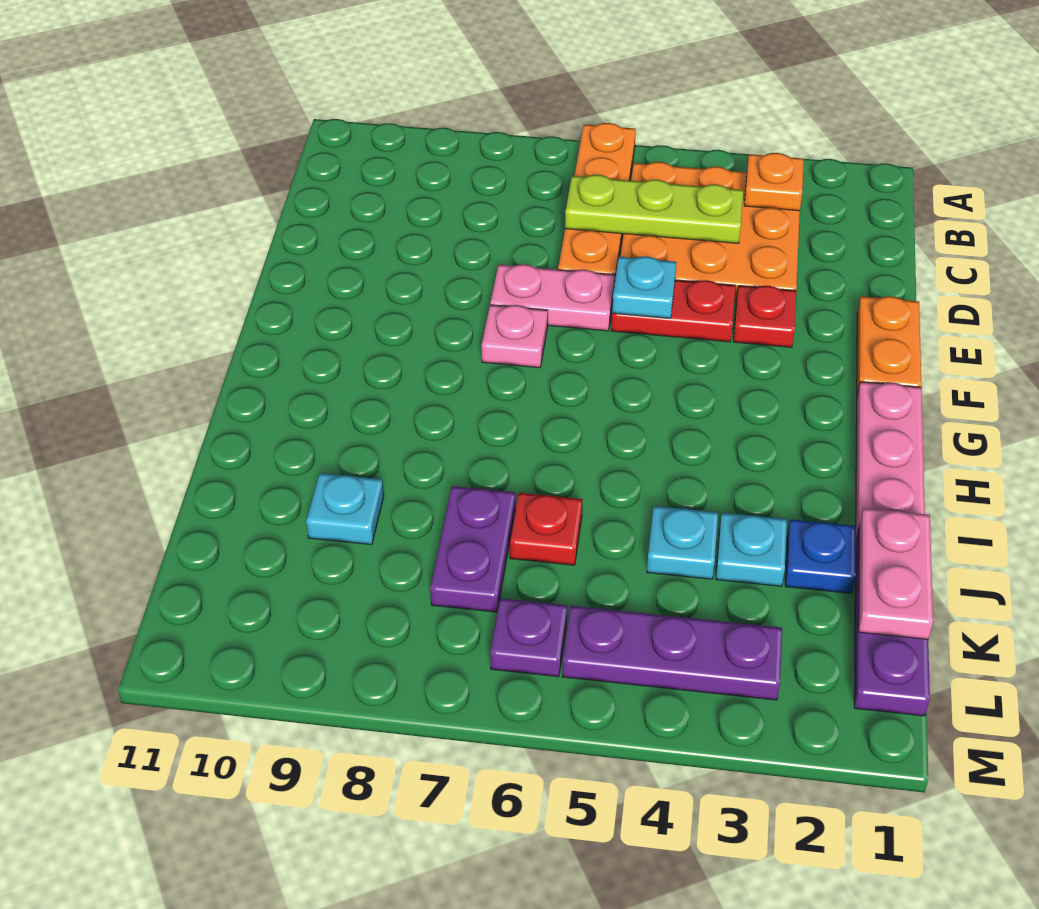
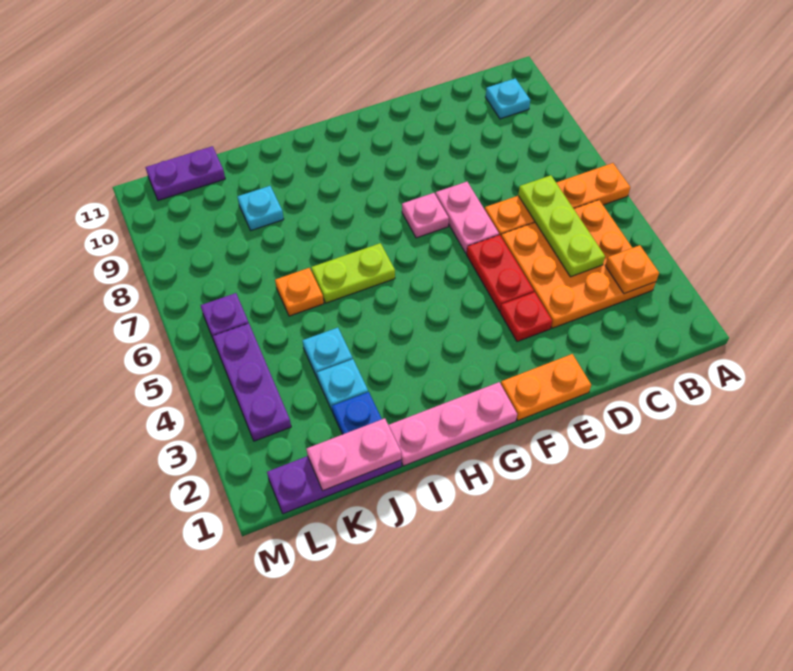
cyan plate E5 level 2 -> cyan plate B10 level 1
none -> lime plate H6:I6 level 1
red plate J6 level 1 -> orange plate J6 level 1
purple plate J7:K7 level 1 -> purple plate K11:L11 level 1

